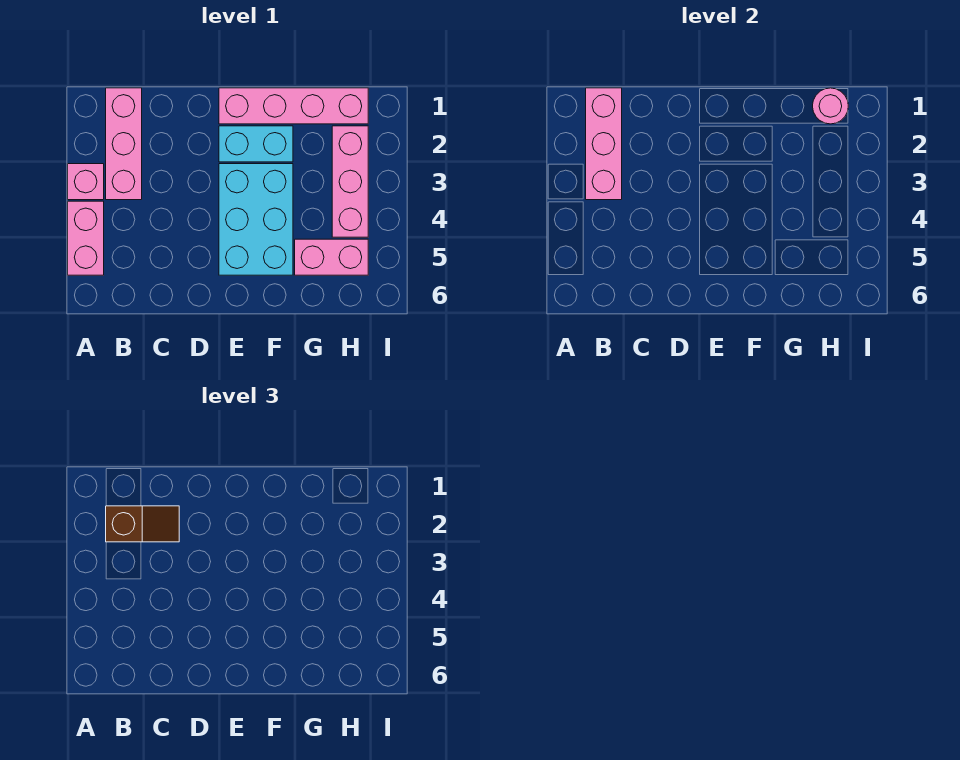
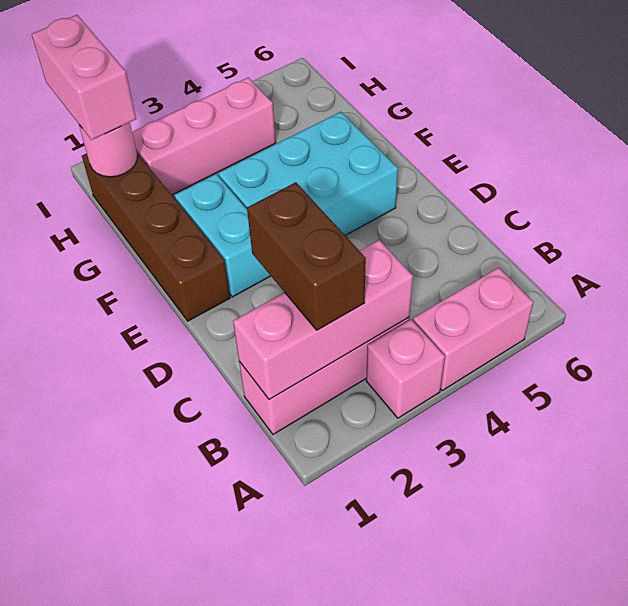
brown slope B2:C2 level 3 top B -> brown brick B2:C2 level 3
pink brick E1:H1 level 1 -> brown brick E1:H1 level 1
pink brick G5:H5 level 1 -> pink brick H1:I1 level 3

